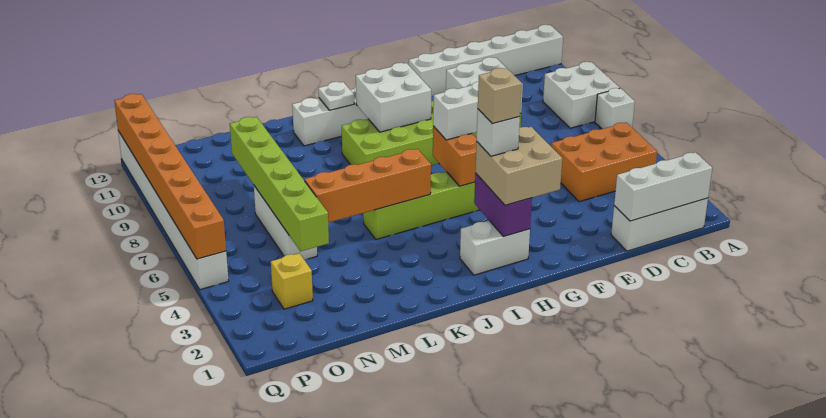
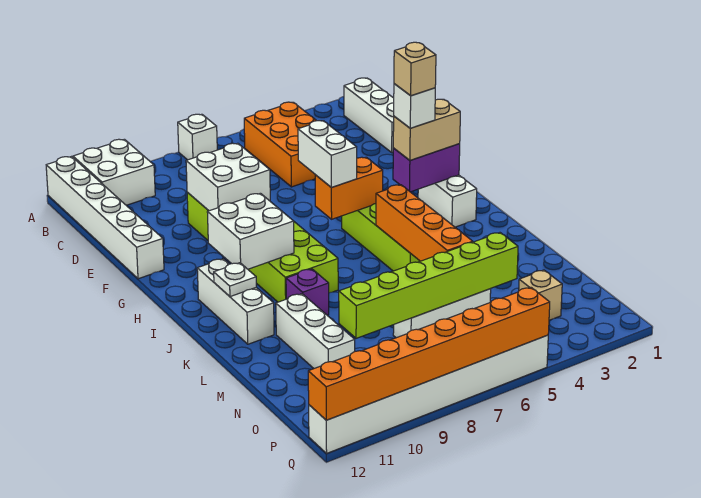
white brick A8:B9 level 1 -> white brick A10:B11 level 1
white brick B1:D1 level 2 -> white brick L10:N10 level 1
tan brick G2:H3 level 3 -> tan brick H2:H3 level 3
none -> purple brick K9 level 1
yellow brick O3 level 1 -> tan brick O3 level 1

